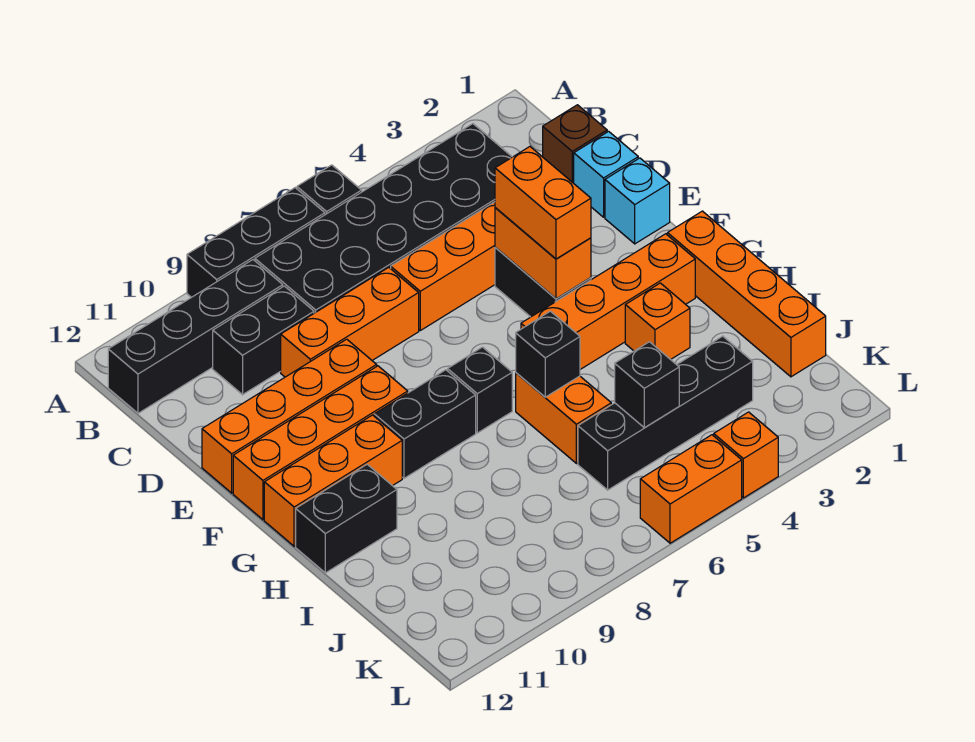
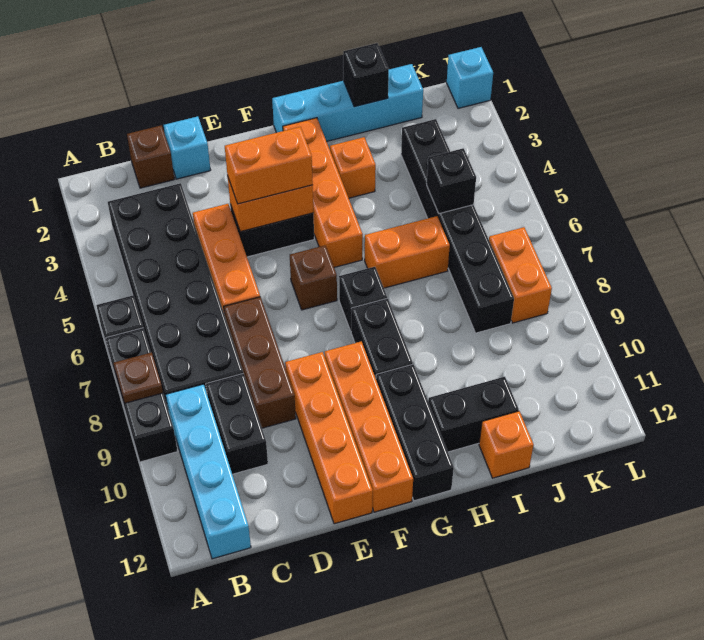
none -> brown plate A8 level 2
black brick B9:B12 level 1 -> cyan brick B9:B12 level 1
orange brick D7:D9 level 1 -> brown brick D7:D9 level 1
cyan brick E1 level 1 -> cyan brick L1 level 1
none -> brown brick F6 level 1
orange brick G1:J1 level 1 -> cyan brick G1:J1 level 1
orange brick G10:G12 level 1 -> black brick G10:G12 level 1
black brick H6 level 2 -> black brick I1 level 2
black brick H11:H12 level 1 -> black brick H11:I11 level 1
black brick J3:J6 level 1 -> black brick J3:J8 level 1
orange brick L4 level 1 -> orange brick I12 level 1
orange brick L5:L6 level 1 -> orange brick K7:K8 level 1

